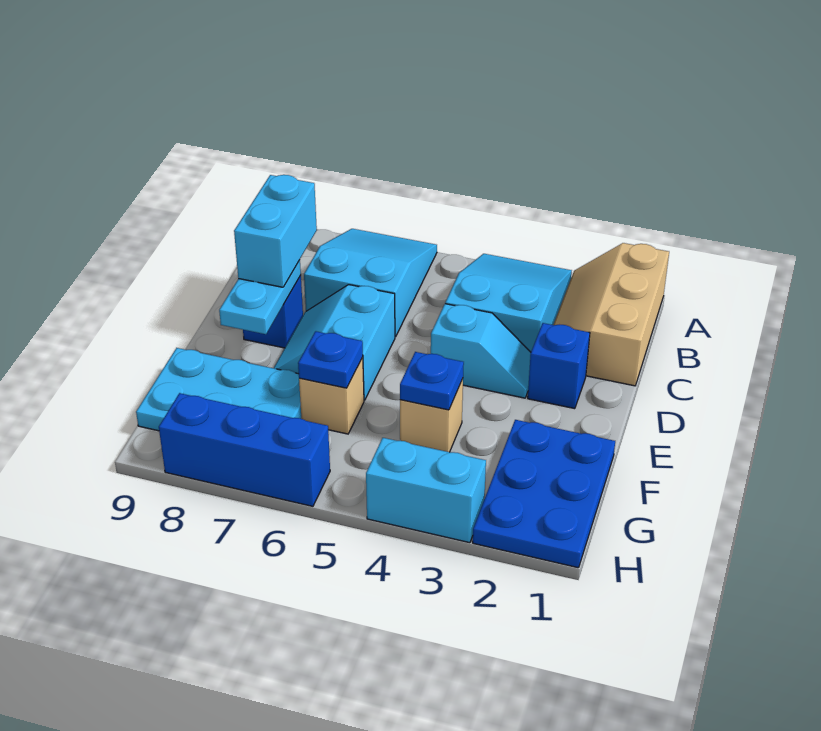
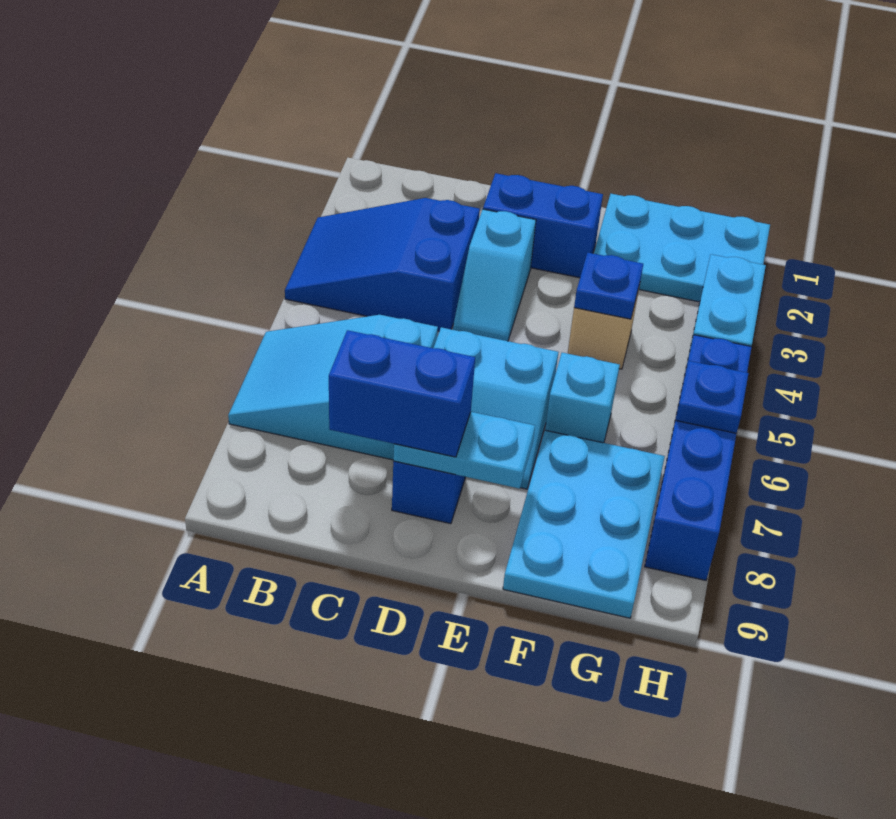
tan slope A1:C2 level 1 top 1 -> none
cyan slope A3:C4 level 1 top C -> blue slope A3:C4 level 1 top C
cyan brick C8:D8 level 3 -> blue brick C8:D8 level 3
blue brick D2 level 1 -> blue brick D2:E2 level 1
cyan slope D3:D4 level 1 top 4 -> cyan slope D3:D4 level 1 top 3
blue plate F1:H2 level 1 -> cyan plate F1:H2 level 1
tan brick F6 level 1 -> cyan brick F6 level 1
blue plate F6 level 2 -> blue plate H6 level 2
blue brick H6:H8 level 1 -> blue brick H5:H8 level 1

